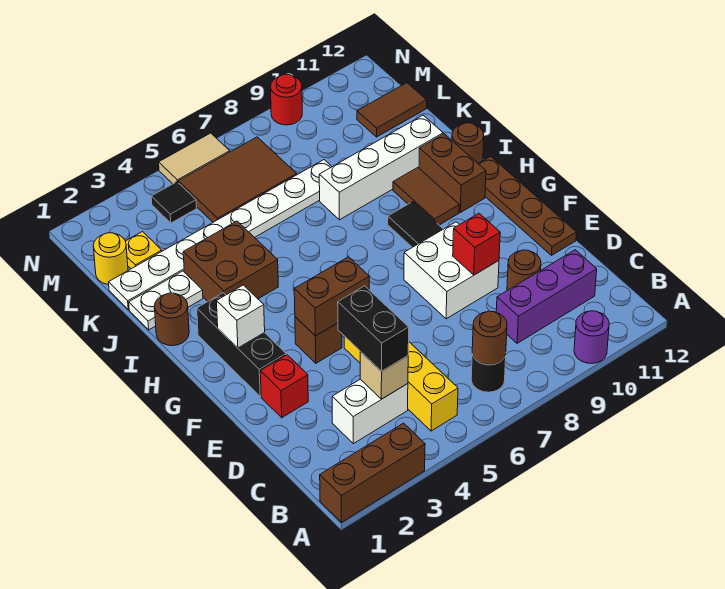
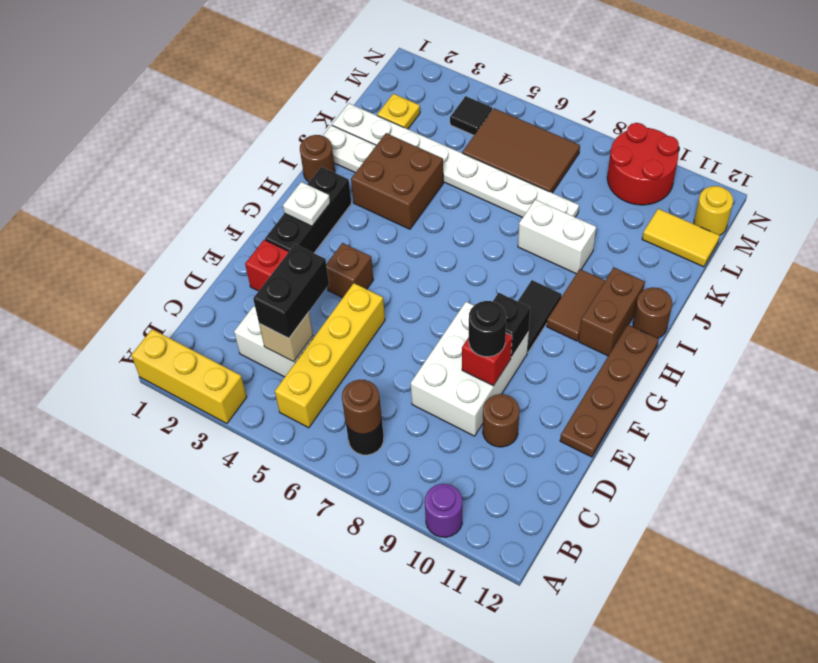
brown brick A1:A3 level 1 -> yellow brick A1:A3 level 1
purple brick C9:C11 level 1 -> none
white brick E8:F9 level 1 -> white brick D8:F9 level 1
none -> black round brick E9 level 3
brown brick F4:F5 level 2 -> none
none -> black brick F9 level 2
white brick G2 level 2 -> white plate G2 level 2
white brick J8:J11 level 1 -> white brick J8:J9 level 1
yellow round brick L1 level 1 -> yellow round brick M12 level 1
brown tile L11:L12 level 1 -> yellow tile L11:L12 level 1
tan tile N5:N6 level 1 -> none
red round brick N9 level 1 -> red round brick M9:N10 level 1

